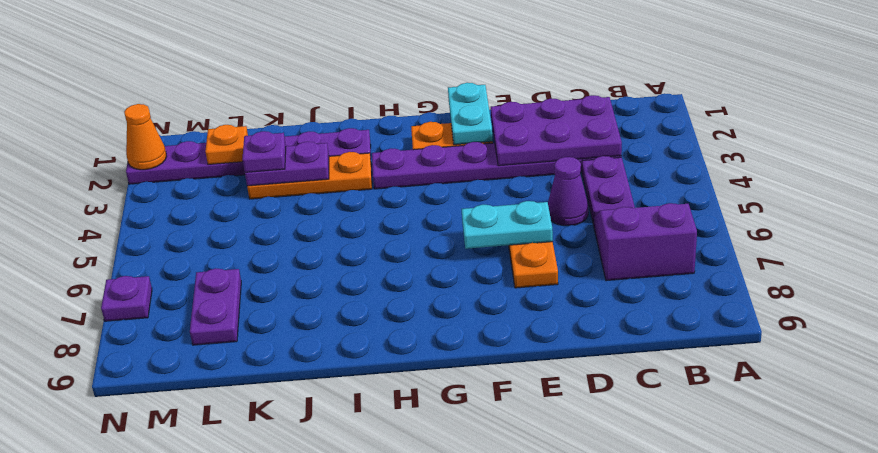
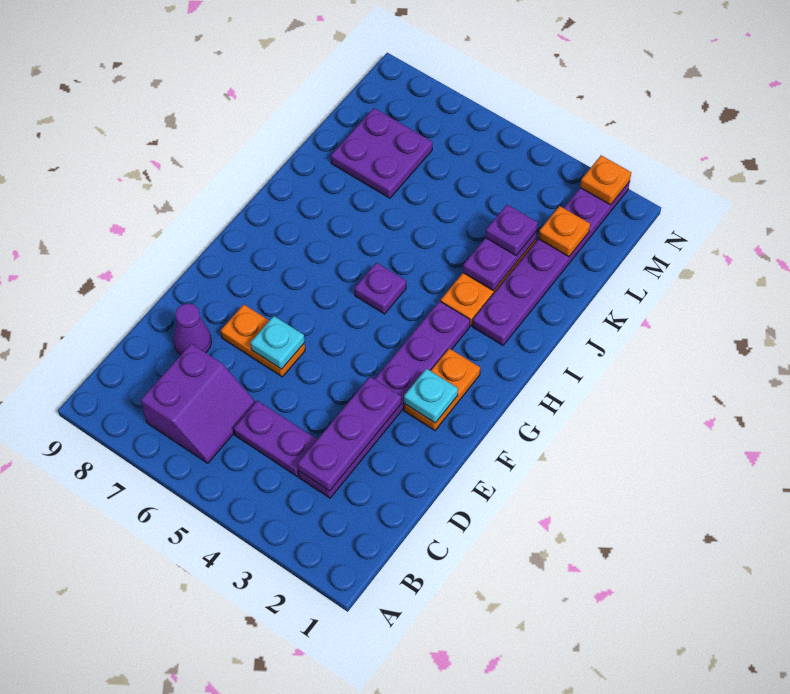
purple plate C2:E3 level 2 -> purple plate C3:E3 level 2
purple cone D5 level 1 -> purple cone D8 level 1
cyan plate E6:F6 level 2 -> cyan plate E6 level 2
cyan plate F1:F2 level 2 -> cyan plate F2 level 2
purple plate L7:L8 level 1 -> purple plate K7:L8 level 1
orange cone N2 level 2 -> orange plate N2 level 2
purple plate N7 level 1 -> purple plate H5 level 1

